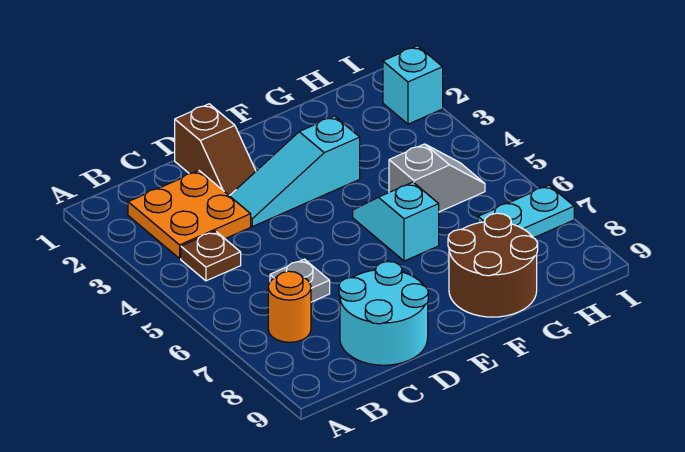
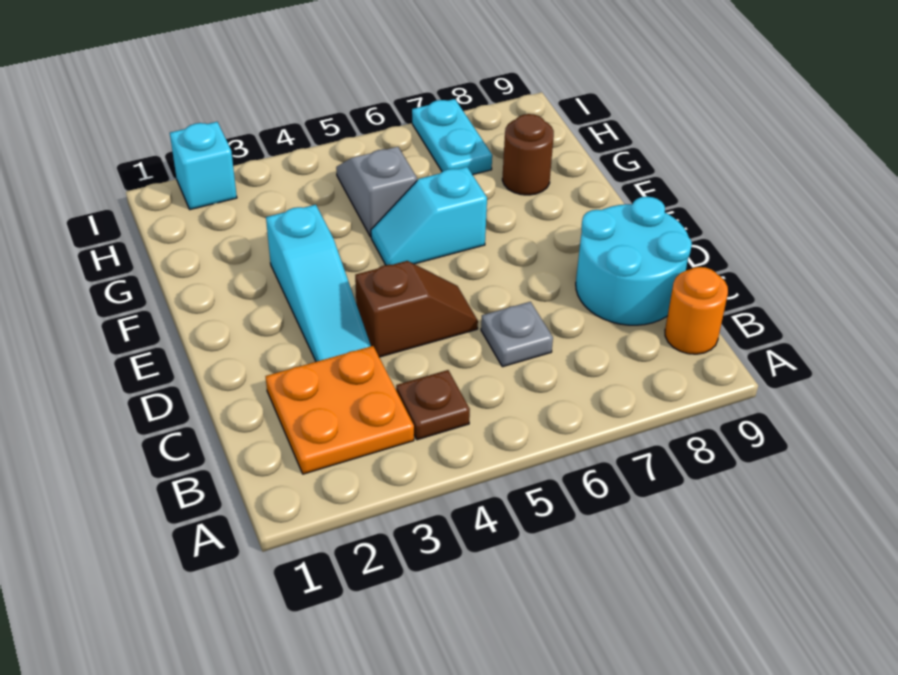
orange round brick B7 level 1 -> orange round brick B9 level 1
brown slope D1:D2 level 1 top 1 -> brown slope D4:D5 level 1 top 4
brown round brick F8:G9 level 1 -> brown round brick G8 level 1

